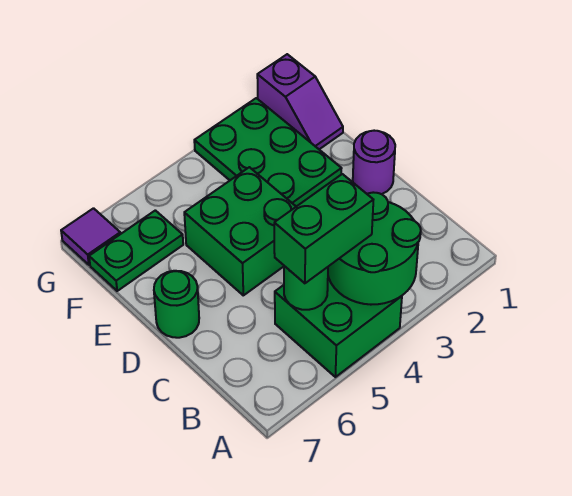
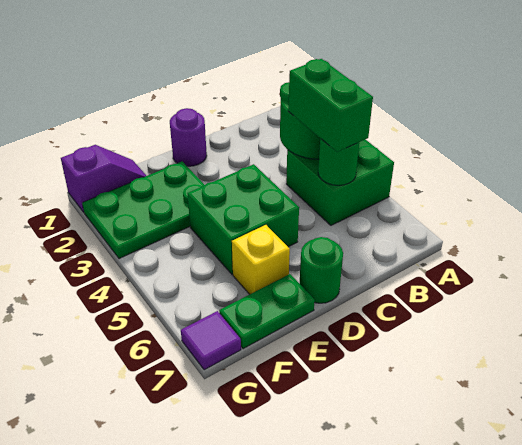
none -> yellow brick E6 level 1
green plate F6:F7 level 1 -> green plate E7:F7 level 1

